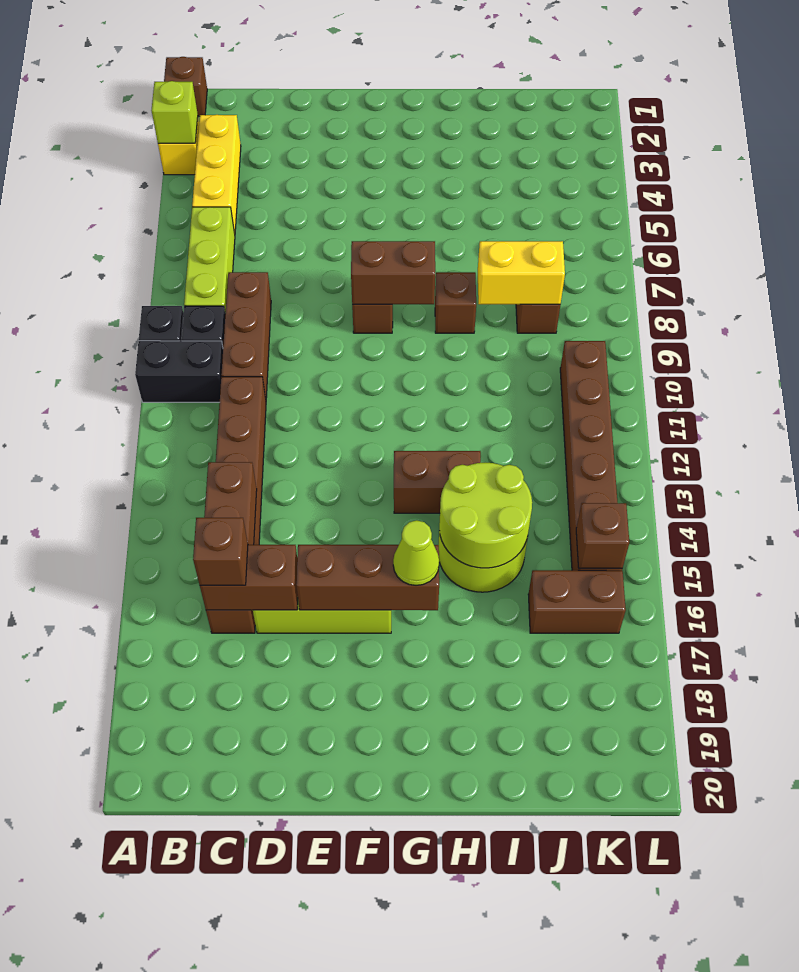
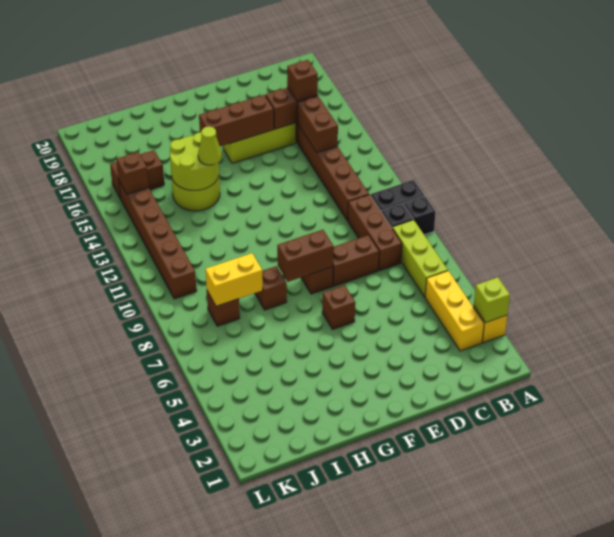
brown brick A1 level 1 -> brown brick F6 level 1
brown brick G13:H13 level 1 -> brown brick D8:E8 level 1
lime cone G16 level 3 -> lime cone H14 level 3

